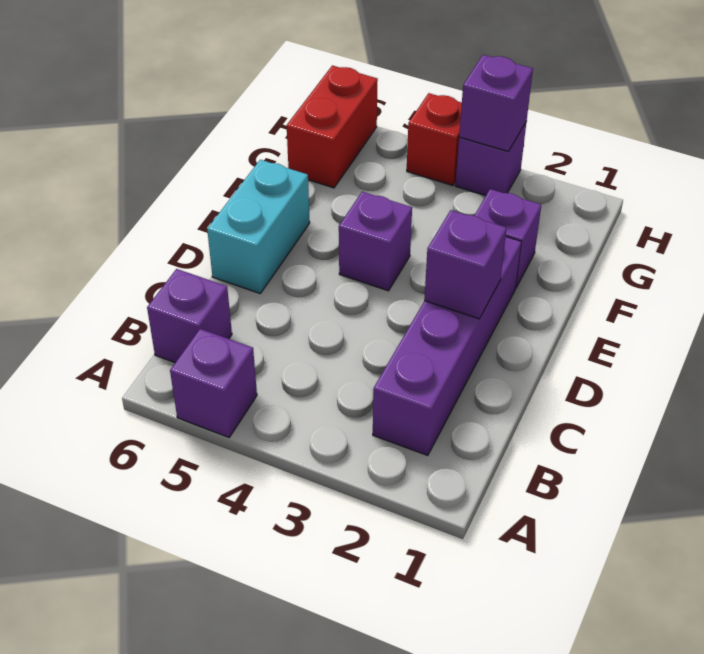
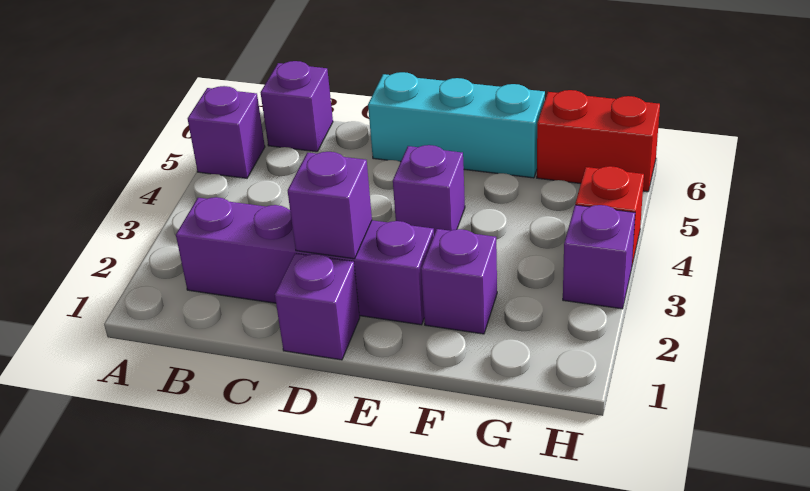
cyan brick D6:E6 level 1 -> cyan brick D6:F6 level 1
purple brick H3 level 2 -> purple brick D1 level 1

